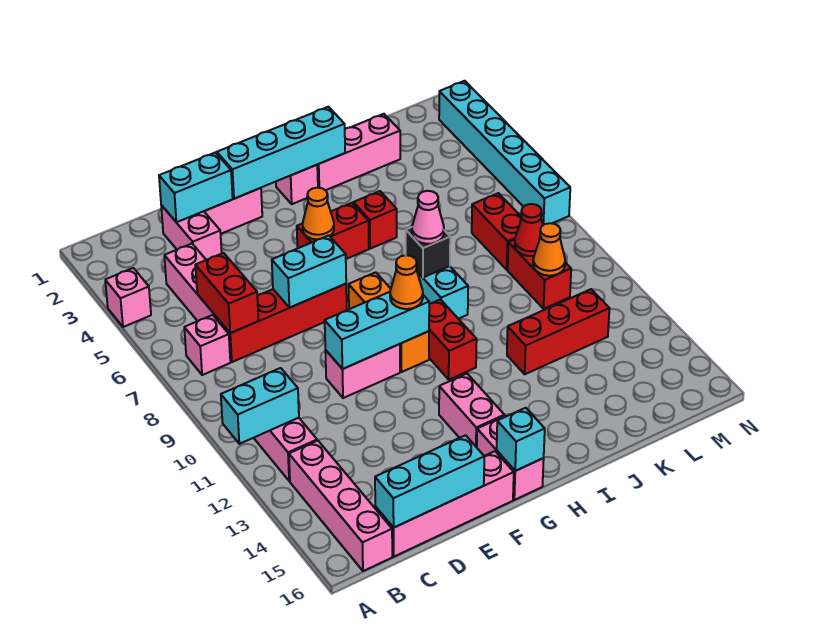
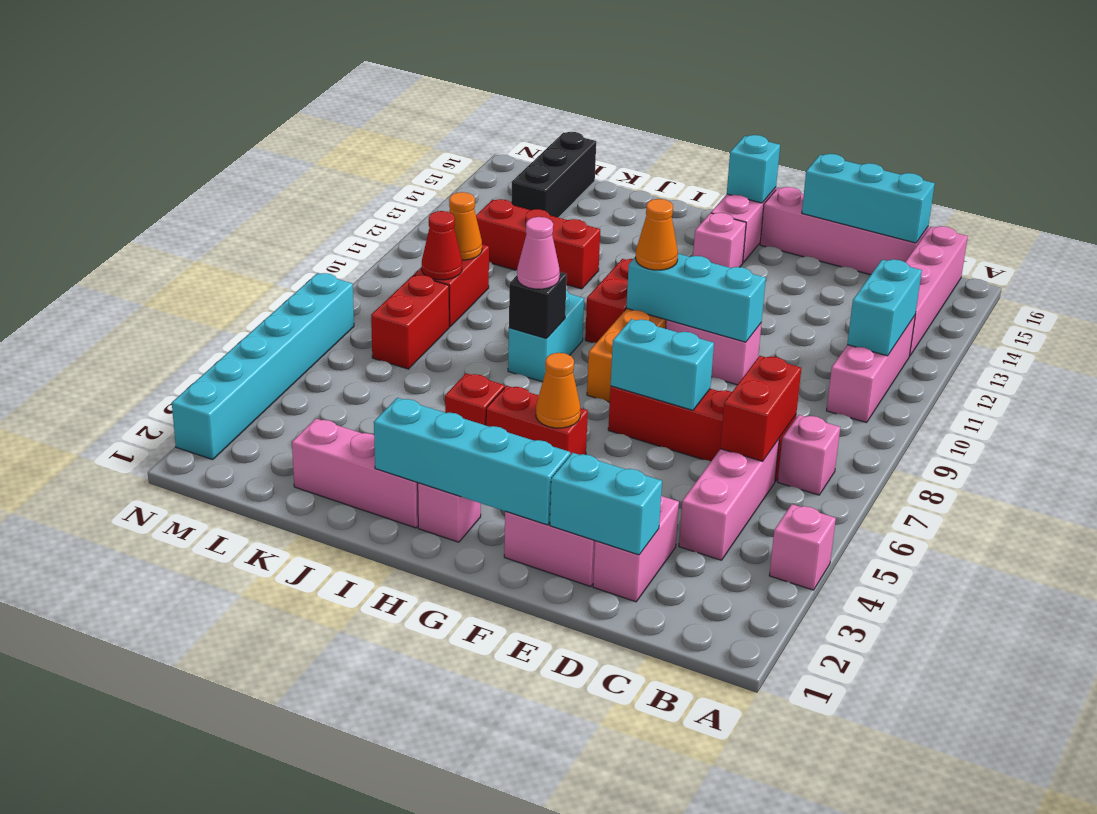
cyan brick A11:B11 level 2 -> cyan brick B11:B12 level 2
pink brick G13:G14 level 1 -> pink brick G14 level 1
none -> black brick L14:L16 level 1

